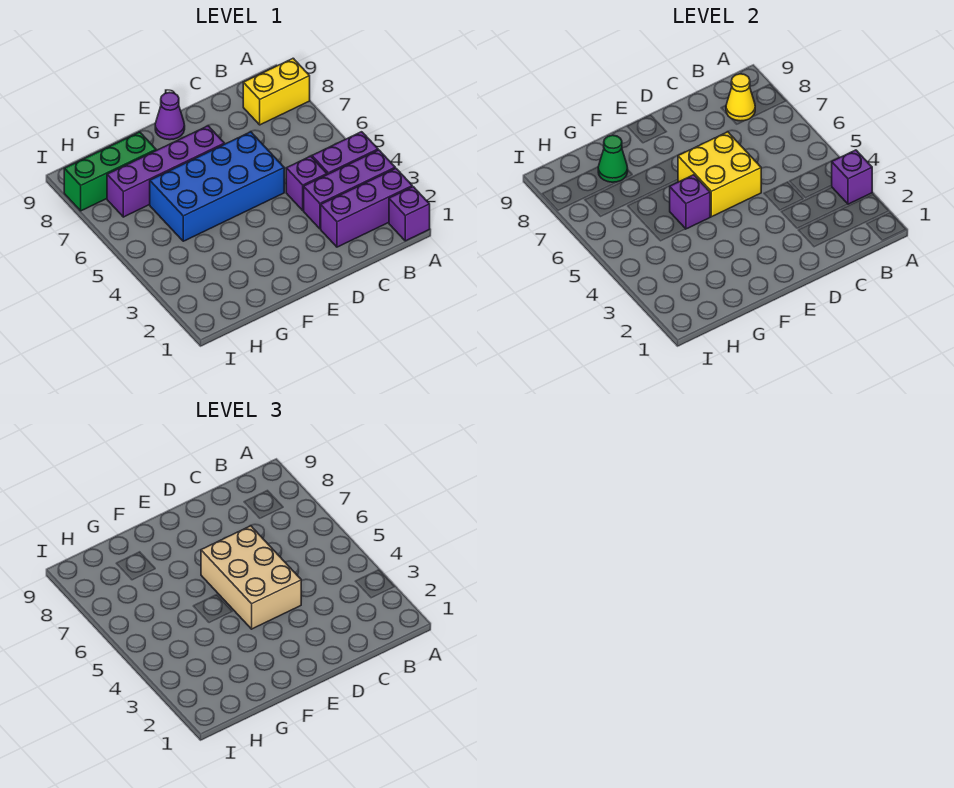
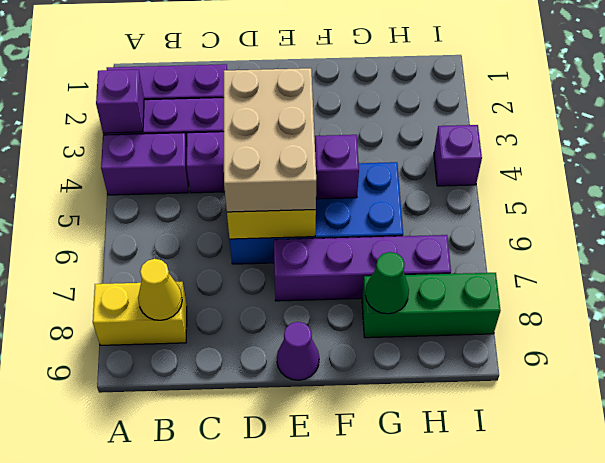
purple brick A1 level 1 -> purple brick I4 level 1

